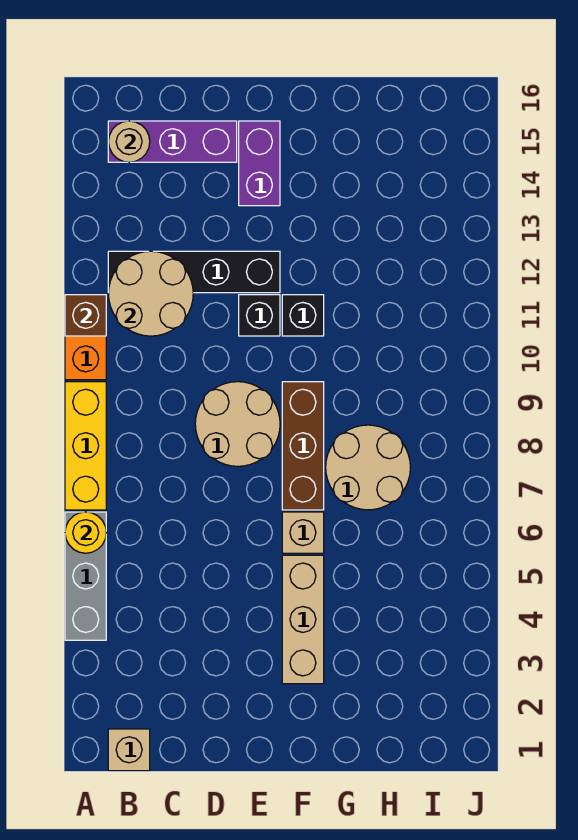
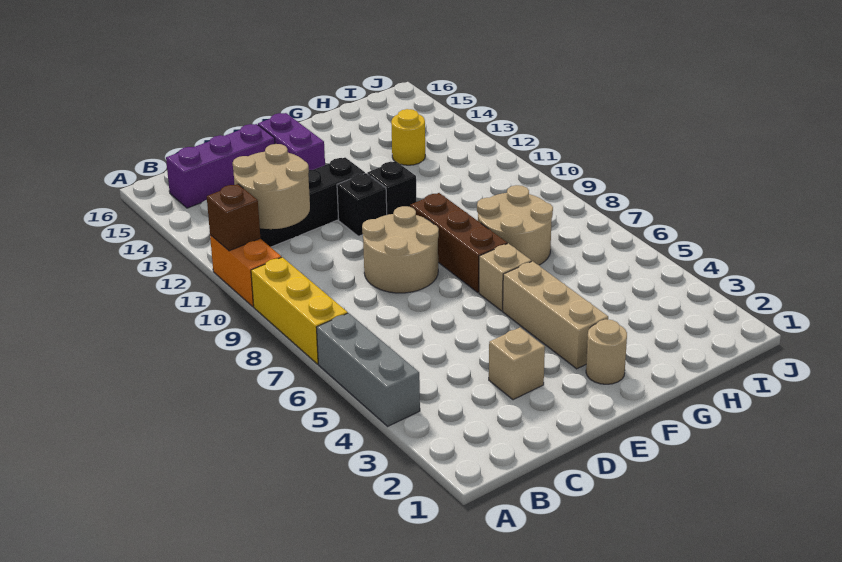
yellow round brick A6 level 2 -> yellow round brick H13 level 1
tan brick B1 level 1 -> tan brick D3 level 1
tan round brick B15 level 2 -> tan round brick F2 level 1

